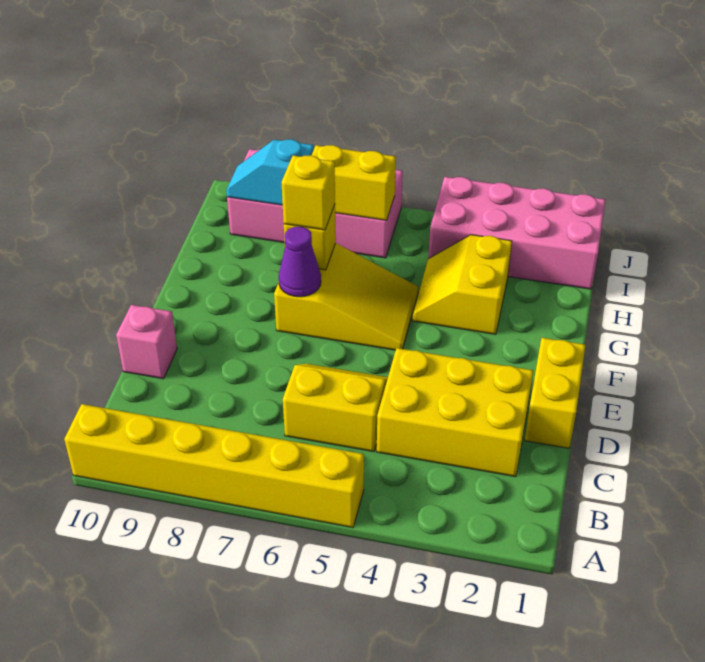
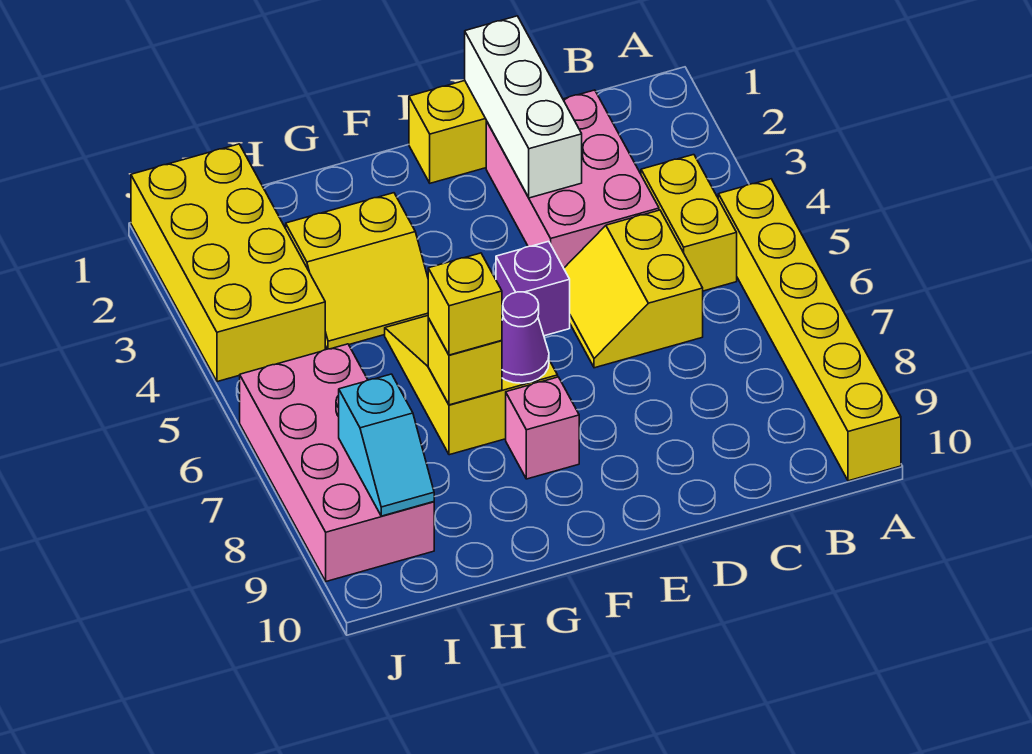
yellow brick C2:D4 level 1 -> pink brick C2:D4 level 1
none -> white brick D1:D3 level 2
pink brick D10 level 1 -> pink brick F8 level 1
none -> purple brick E5 level 1
pink brick I1:J4 level 1 -> yellow brick I1:J4 level 1
yellow brick I6:I7 level 2 -> yellow brick B4:B5 level 1

